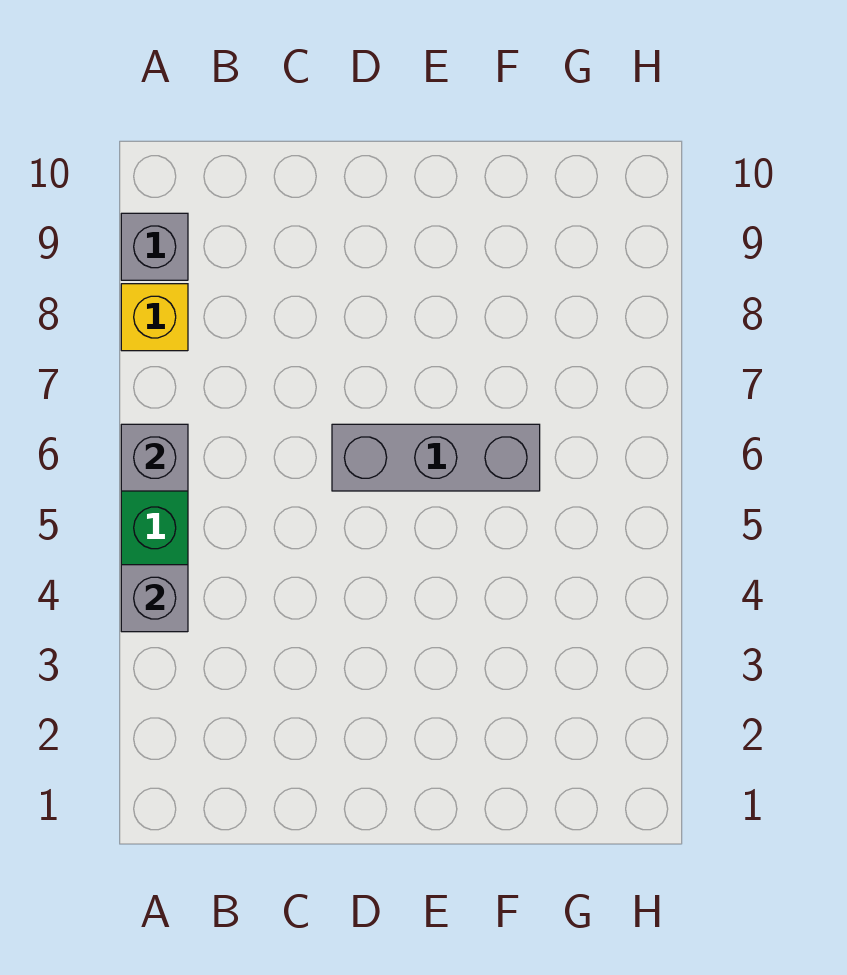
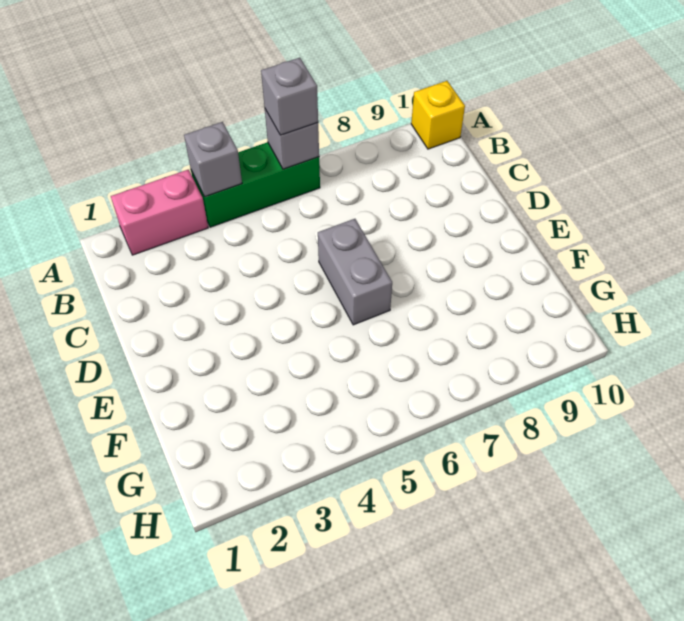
none -> pink brick A2:A3 level 1
yellow brick A8 level 1 -> yellow brick A10 level 1
grey brick A9 level 1 -> grey brick A6 level 3
grey brick D6:F6 level 1 -> grey brick D6:E6 level 1

